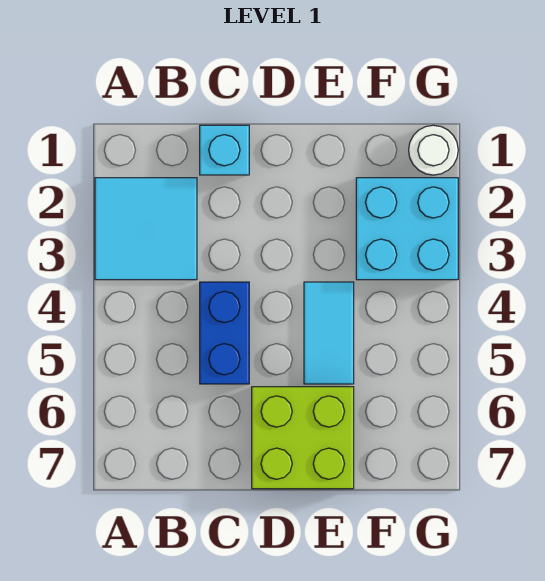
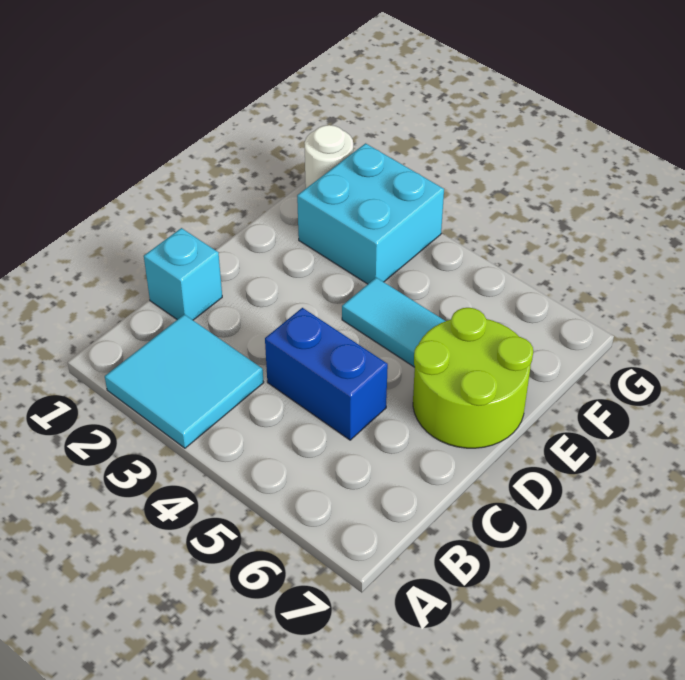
lime brick D6:E7 level 1 -> lime round brick D6:E7 level 1

